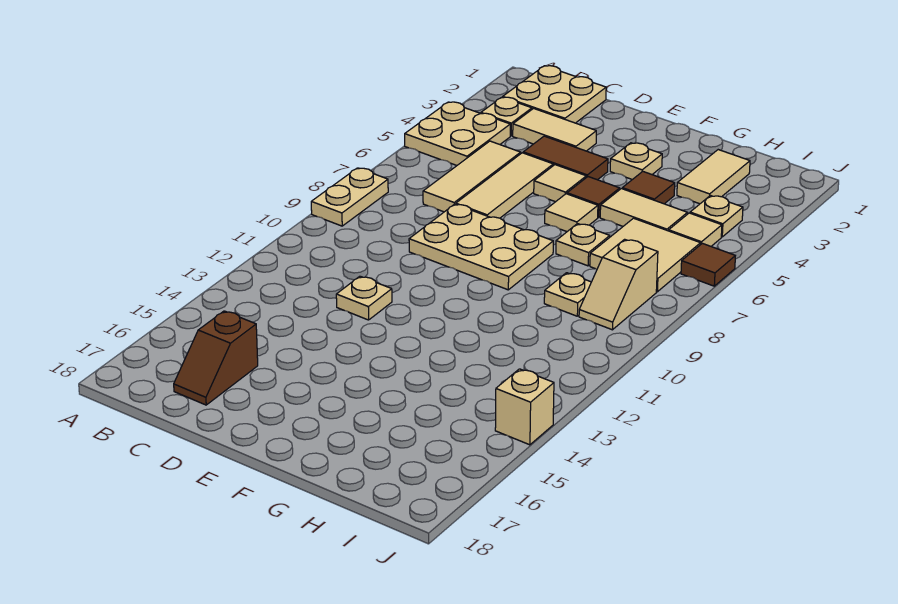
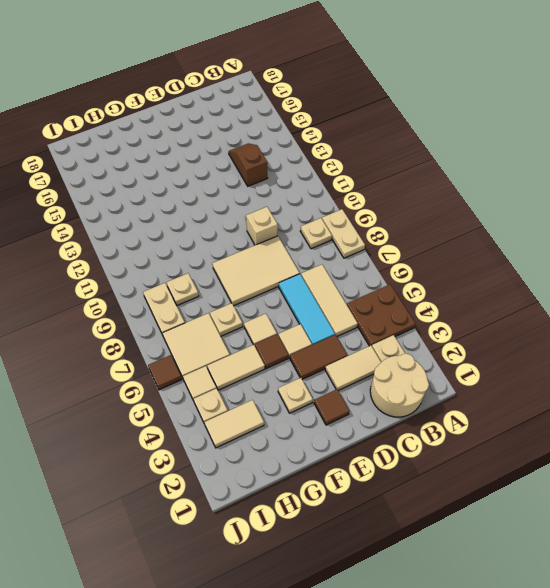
tan plate A4:B5 level 1 -> brown plate A4:B5 level 1
tan plate B1:C2 level 1 -> tan round brick B1:C2 level 1
brown slope C16:C17 level 1 top 16 -> brown slope C13:C14 level 1 top 13
tan tile D5:D7 level 1 -> cyan tile D5:D7 level 1
tan plate D8:F9 level 1 -> tan tile D8:F9 level 1
tan plate D12 level 1 -> tan plate B9 level 1
brown tile G4 level 1 -> brown tile E2 level 1
tan tile H2:H3 level 1 -> tan tile H3:I3 level 1
tan slope I8:I9 level 1 top 8 -> tan plate I8:I9 level 1
tan brick J14 level 1 -> tan brick D10 level 1

